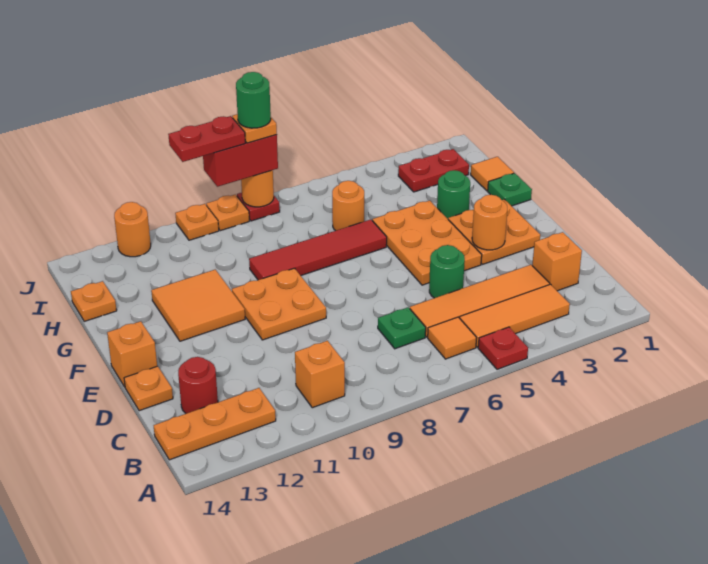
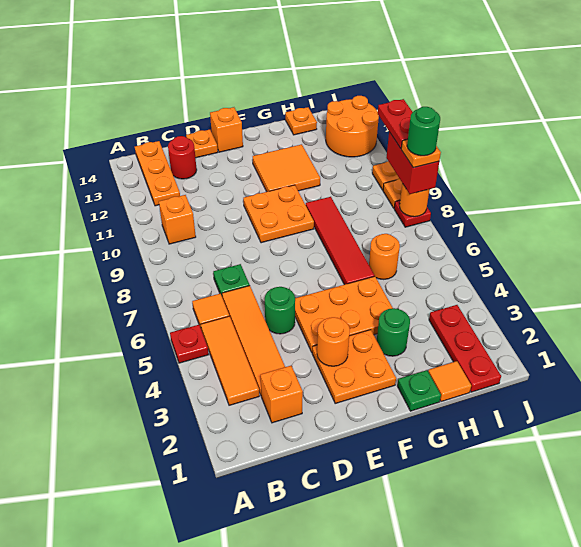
red plate I2:I3 level 1 -> red plate I1:I3 level 1
orange round brick J12 level 1 -> orange round brick I12:J13 level 1

